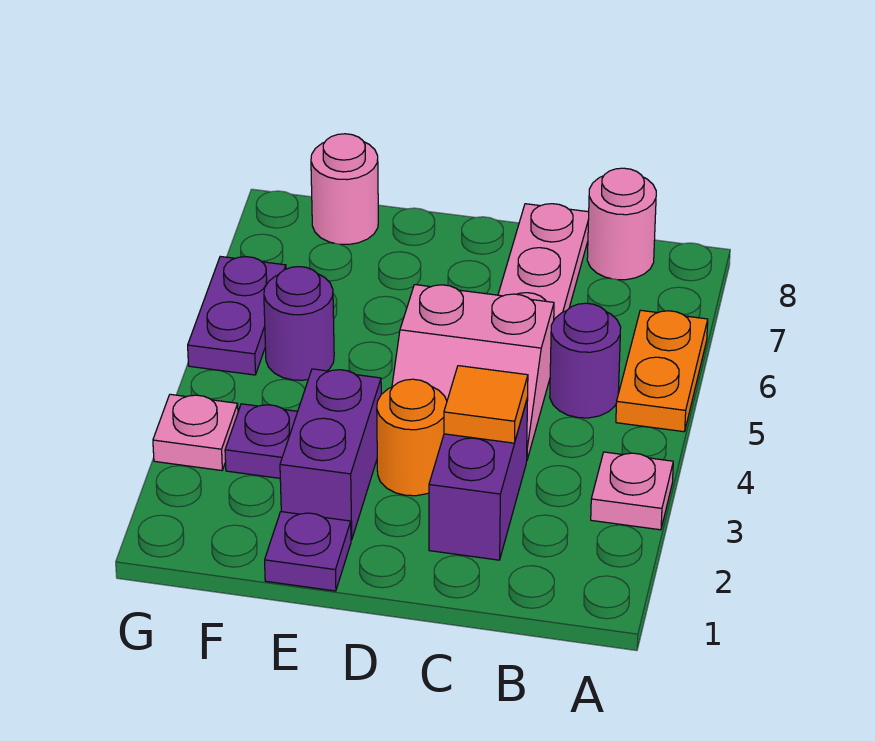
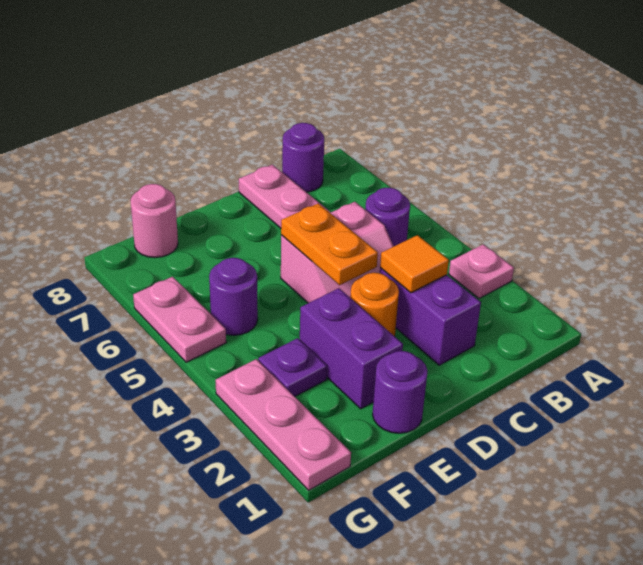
orange plate A5:A6 level 1 -> orange plate D4:D5 level 2
pink round brick B8 level 1 -> purple round brick B8 level 1
purple plate E1 level 1 -> purple round brick E1 level 1
pink plate G3 level 1 -> pink plate G1:G3 level 1
purple plate G5:G6 level 1 -> pink plate G5:G6 level 1

